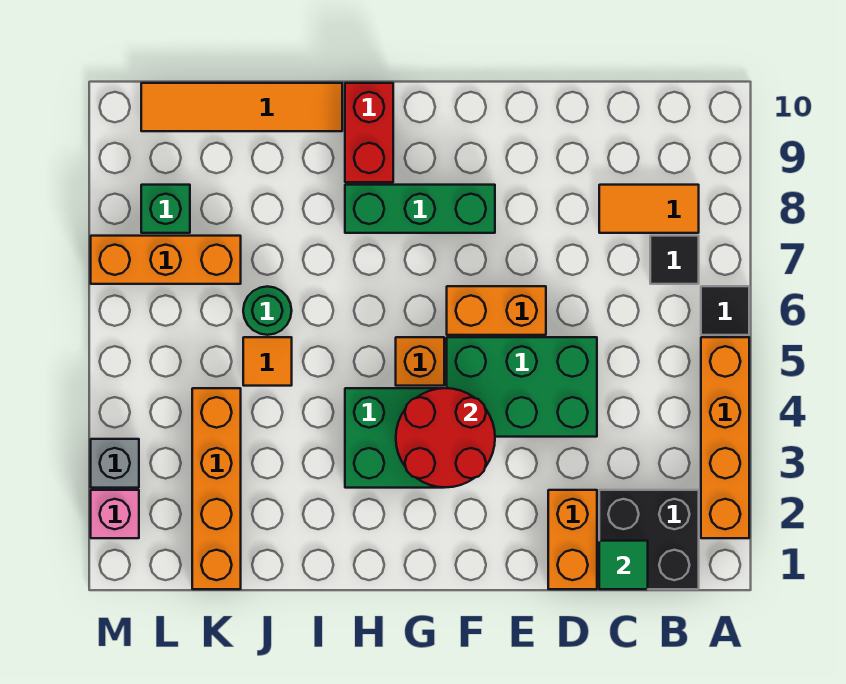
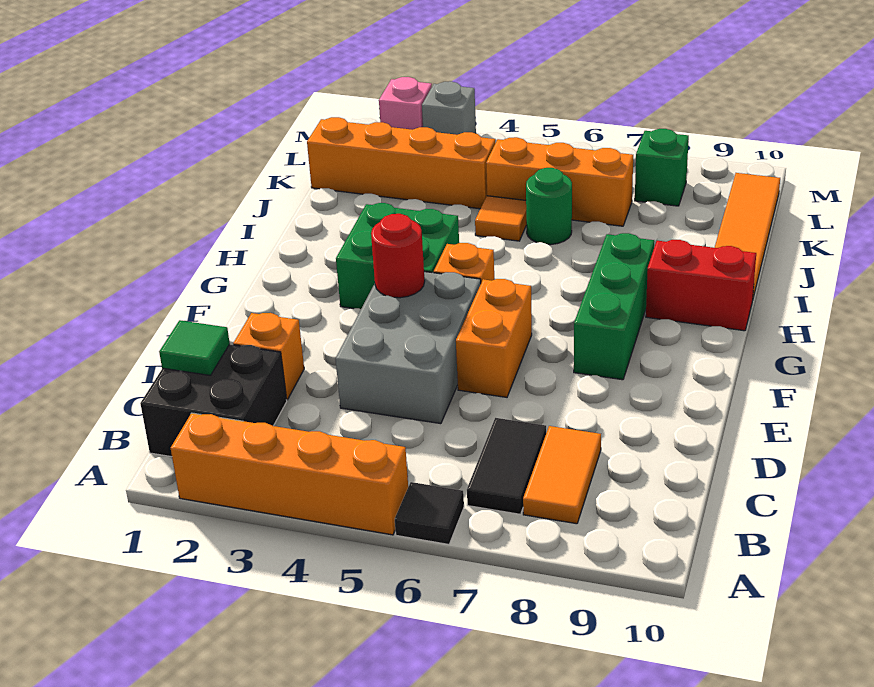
black tile B7 level 1 -> black tile B7:C7 level 1
orange brick D1:D2 level 1 -> orange brick D2 level 1
green brick D4:F5 level 1 -> grey brick D4:F5 level 1
red round brick F3:G4 level 2 -> red round brick F4 level 2
orange brick K7:M7 level 1 -> orange brick K5:K7 level 1

